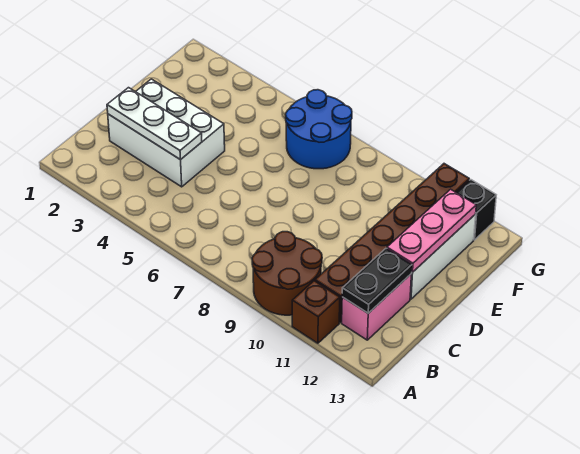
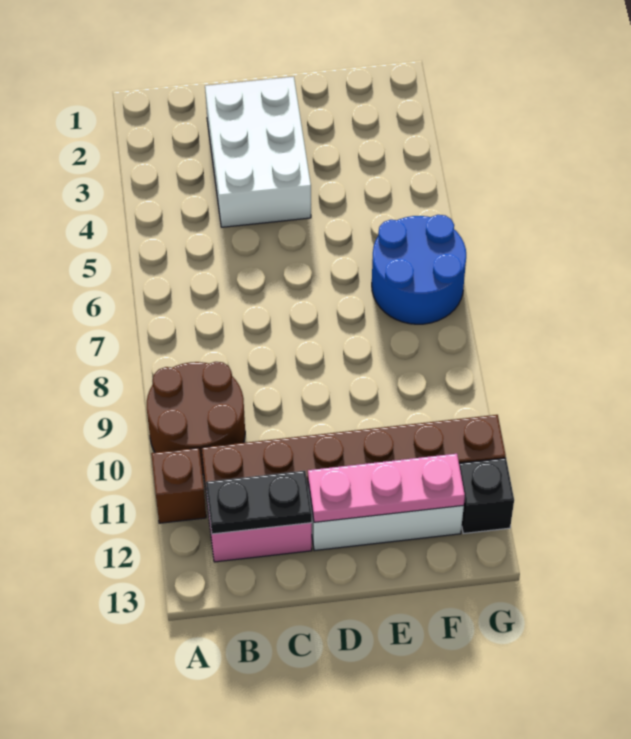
white plate C2:C4 level 2 -> none

